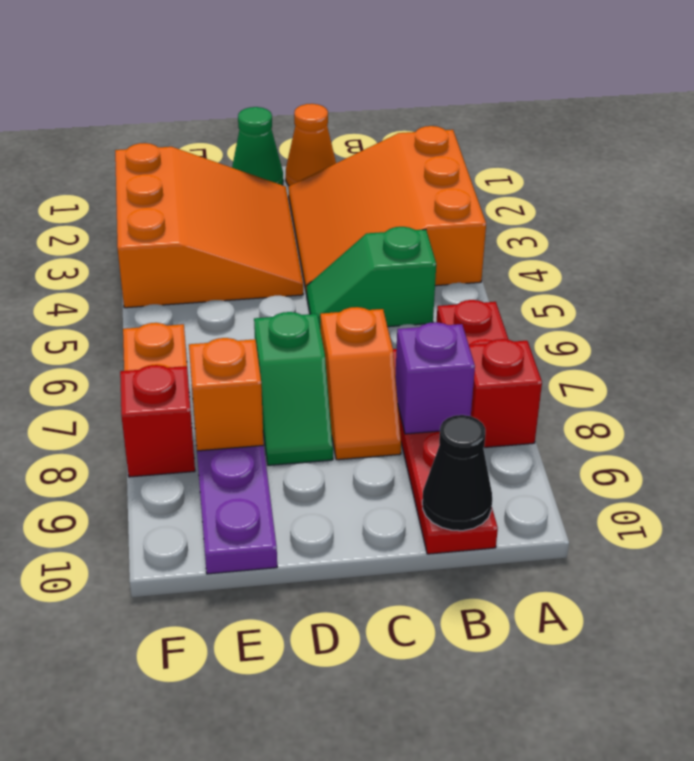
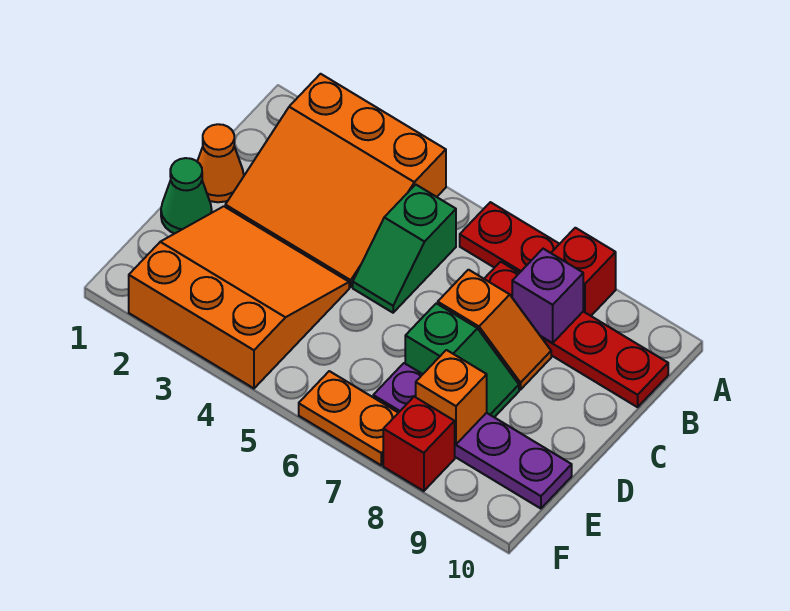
black cone B10 level 2 -> none

